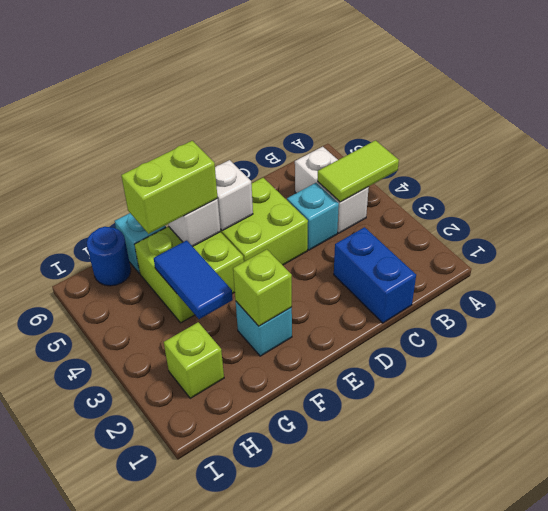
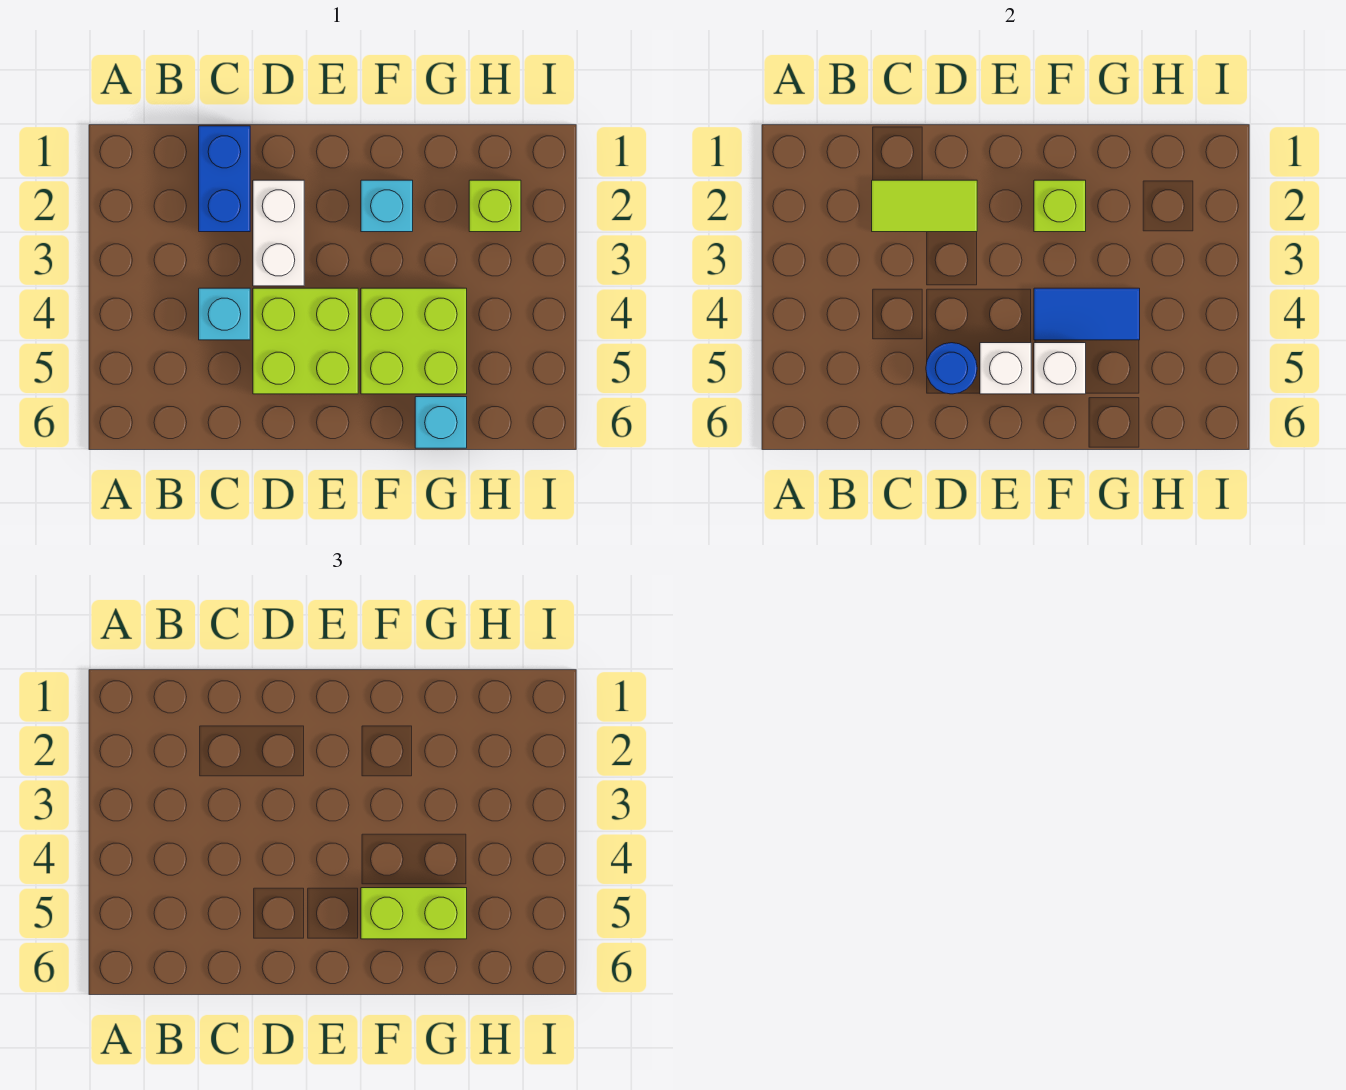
lime tile A4:B4 level 2 -> lime tile C2:D2 level 2
white brick B4:B5 level 1 -> white brick D2:D3 level 1
blue tile G3:G4 level 2 -> blue tile F4:G4 level 2
blue round brick H6 level 1 -> blue round brick D5 level 2

